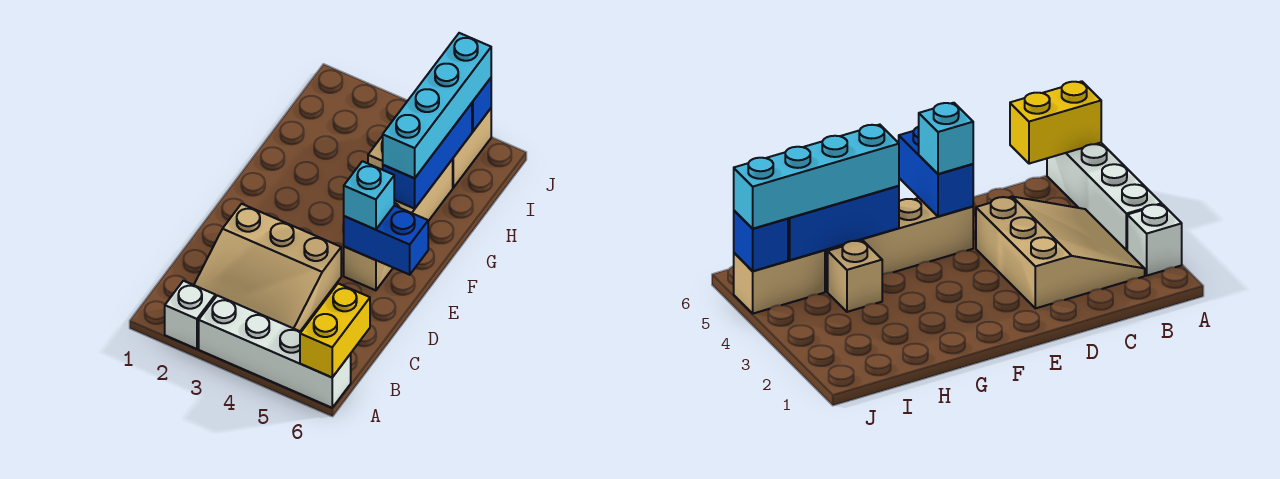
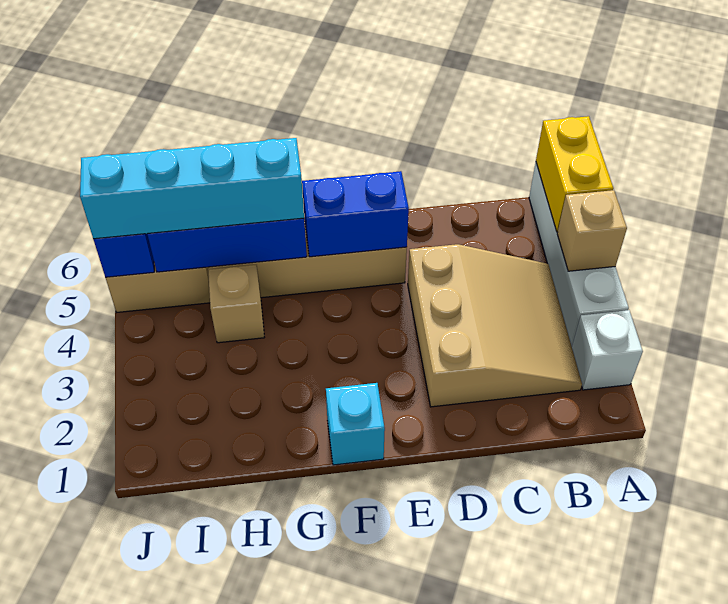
none -> tan brick A4 level 2
yellow brick A6:B6 level 2 -> yellow brick A5:A6 level 2
blue brick E5:E6 level 2 -> blue brick E5:F5 level 2
cyan brick E5 level 3 -> cyan brick F1 level 1

